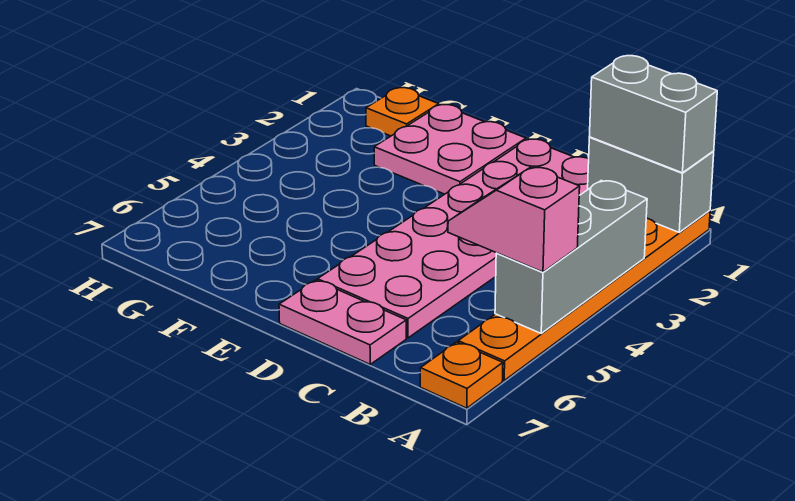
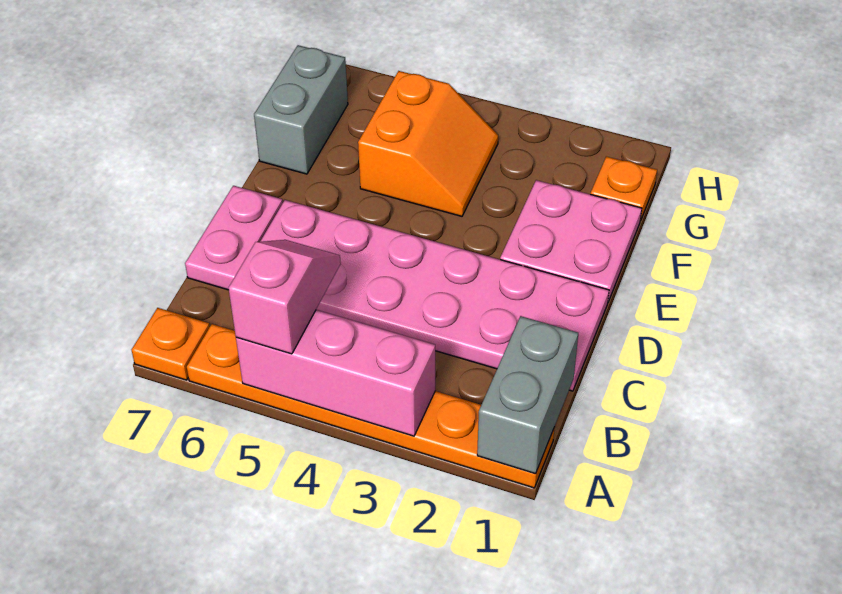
grey brick A1:B1 level 3 -> grey brick F7:G7 level 1
grey brick A3:A5 level 2 -> pink brick A3:A5 level 2
none -> orange slope F4:G5 level 1 top 5

